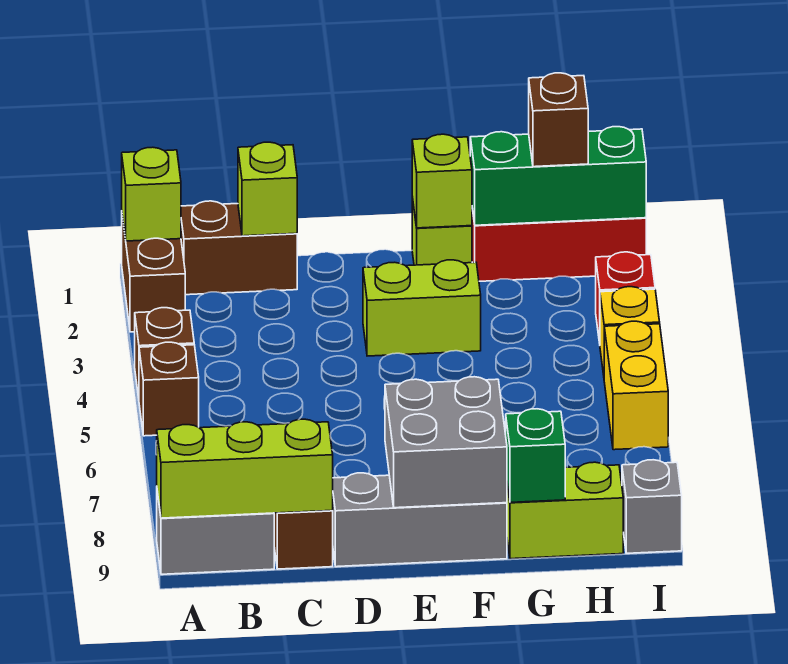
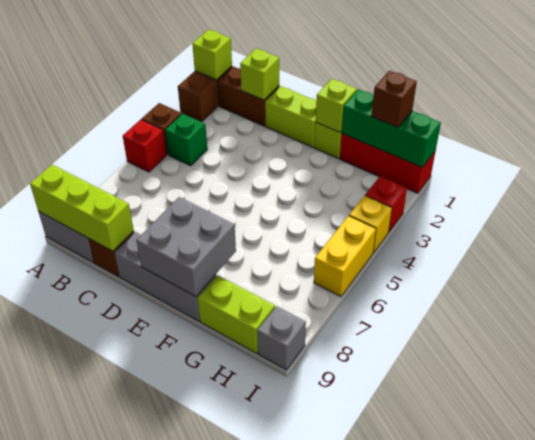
brown brick A5 level 1 -> red brick A5 level 1
lime brick E3:F3 level 1 -> lime brick D1:E1 level 1
green brick G9 level 2 -> green brick B4 level 1

